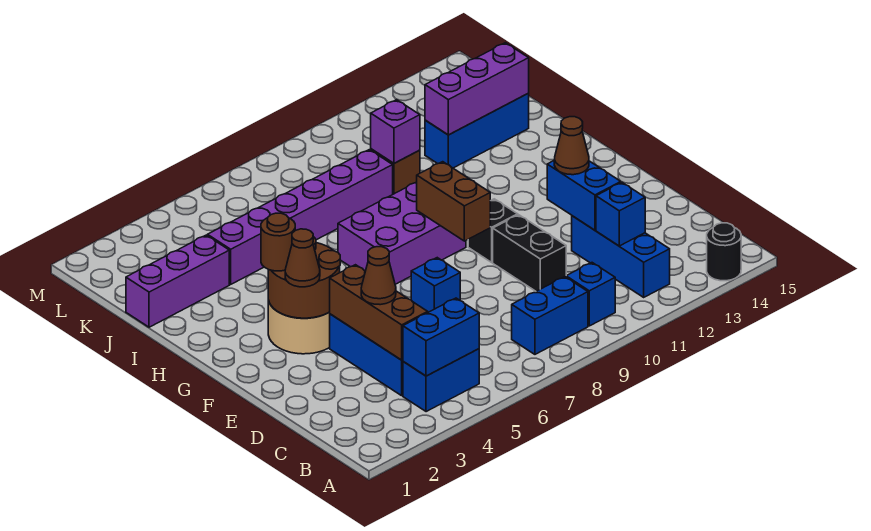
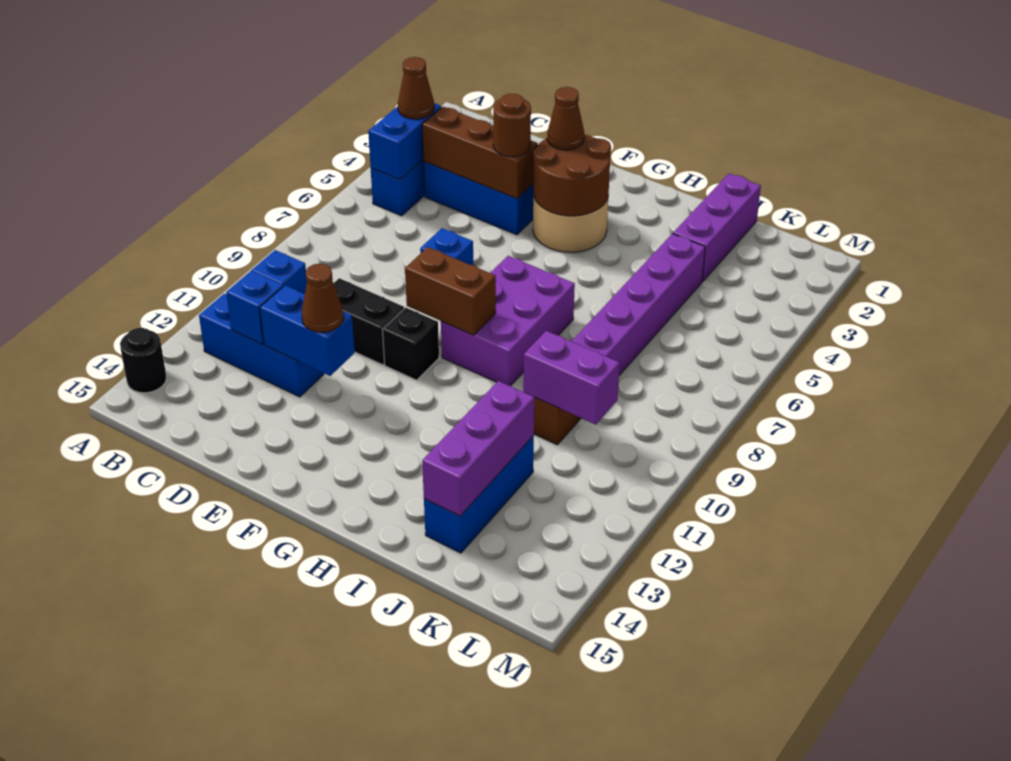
blue brick B8:B9 level 1 -> none
brown cone D4 level 3 -> brown cone B4 level 3
brown round brick G3 level 3 -> brown round brick E4 level 3
purple brick J10 level 2 -> purple brick J10:K10 level 2

